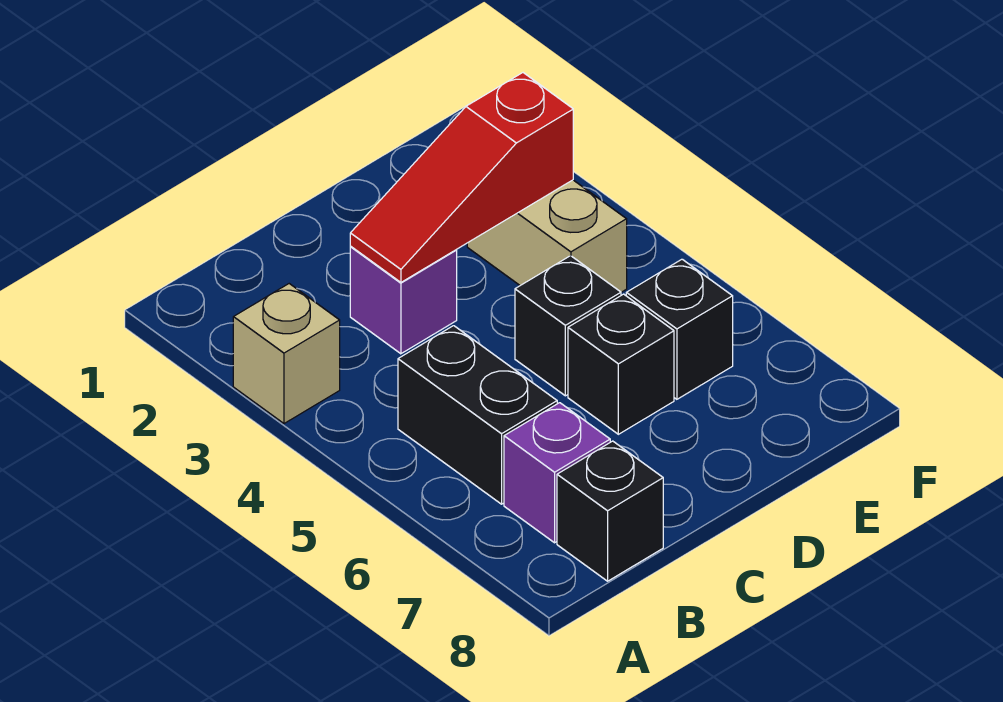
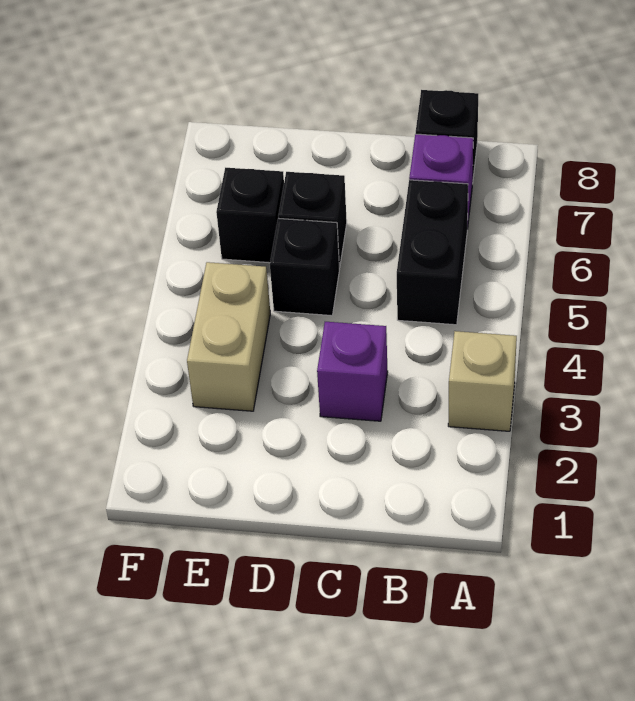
red slope C3:E3 level 2 top E -> none

